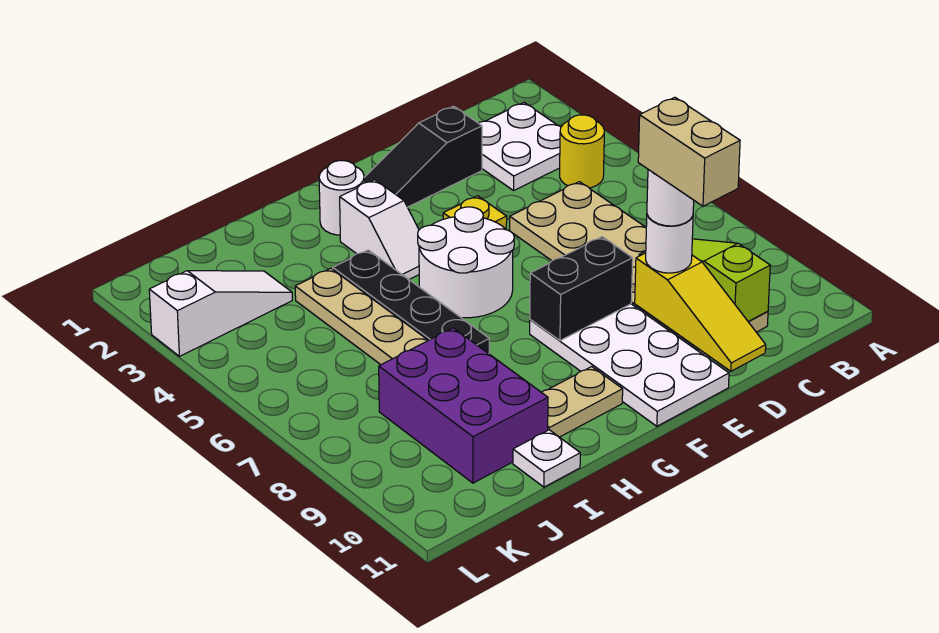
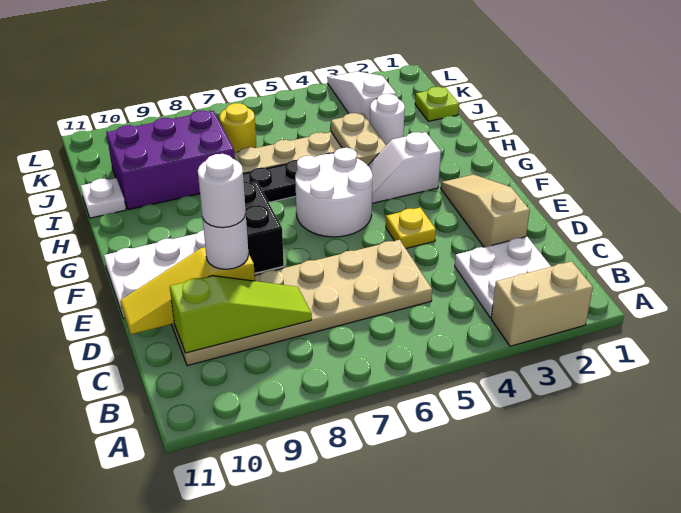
yellow round brick B4 level 1 -> yellow round brick J7 level 1
black slope D2:F2 level 1 top D -> tan slope D2:F2 level 1 top D
tan brick D9:D10 level 5 -> tan brick A2:A3 level 1
white round brick G2 level 1 -> white round brick I3 level 1
tan plate G10:H10 level 1 -> tan plate H4:I4 level 2
none -> lime plate J1 level 1
white slope J3:L3 level 1 top L -> white slope J3:L3 level 1 top J

